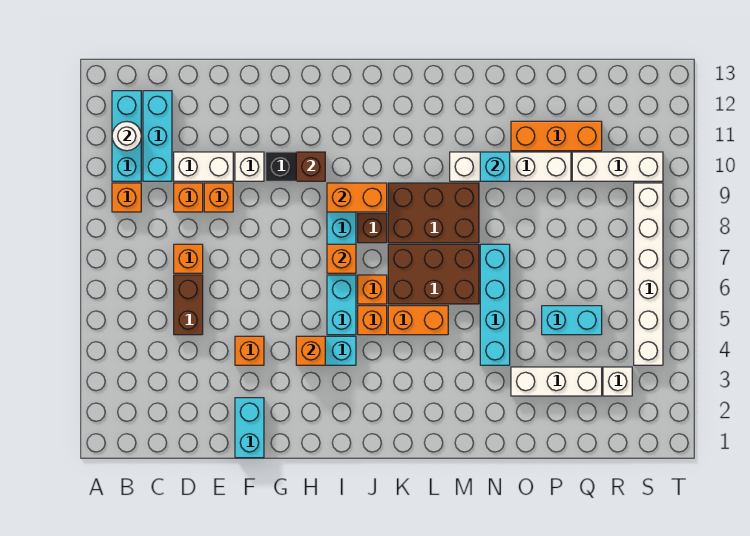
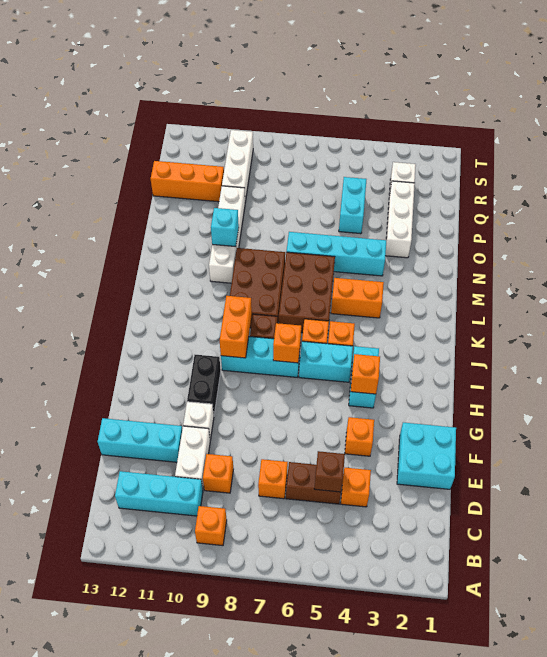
cyan brick B10:B12 level 1 -> cyan brick E11:E13 level 1
white round brick B11 level 2 -> none
orange brick E9 level 1 -> orange brick D4 level 1
cyan brick F1:F2 level 1 -> cyan brick E1:F2 level 1
brown brick H10 level 2 -> brown brick D5 level 2
orange brick K5:L5 level 1 -> orange brick L4:L5 level 1
orange brick O11:Q11 level 1 -> orange brick Q11:Q13 level 1
white brick S4:S9 level 1 -> none

